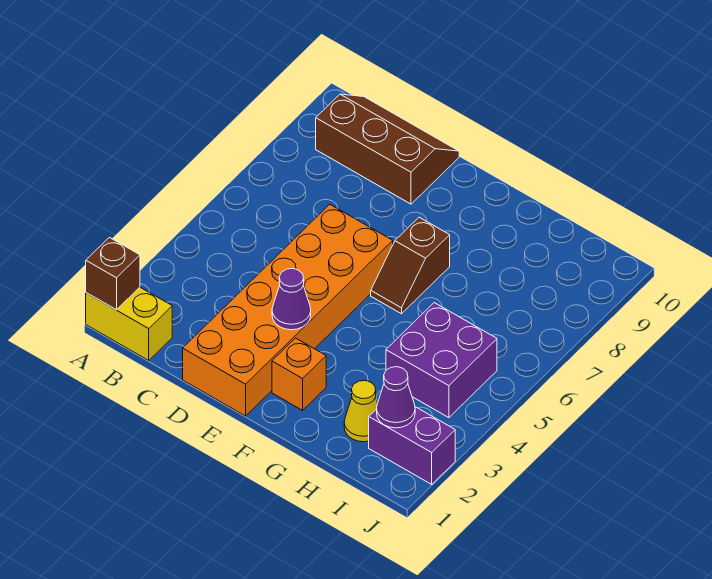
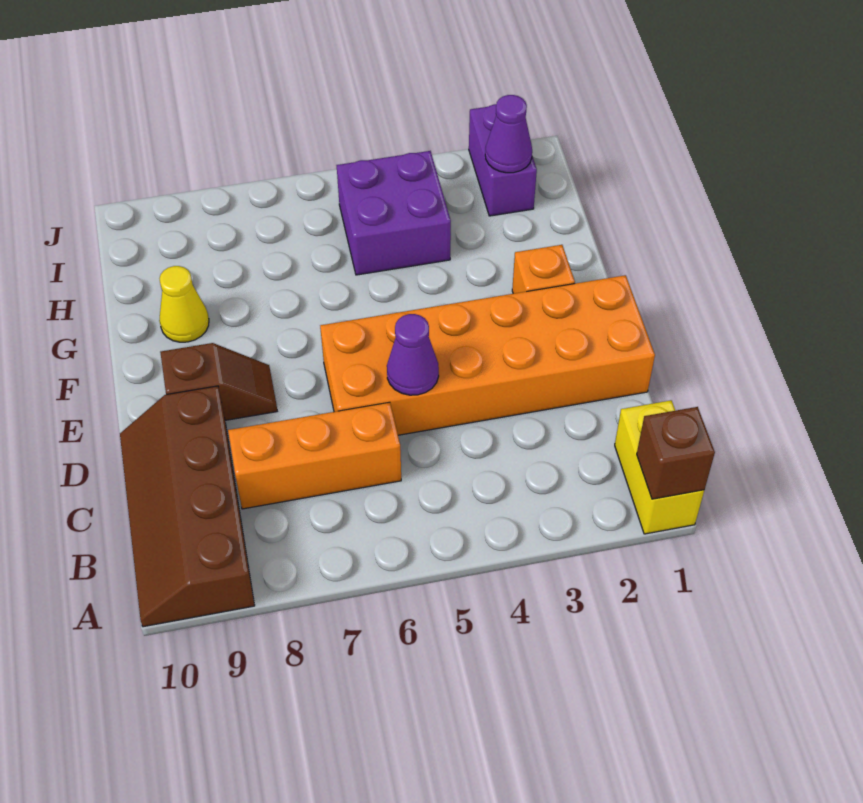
brown slope B9:D10 level 1 top 9 -> brown slope A9:D10 level 1 top 9
none -> orange brick C6:C8 level 1
purple cone E3 level 2 -> purple cone D5 level 2
brown slope F6:F7 level 1 top 7 -> brown slope E8:E9 level 1 top 9
yellow cone H2 level 1 -> yellow cone G9 level 1

